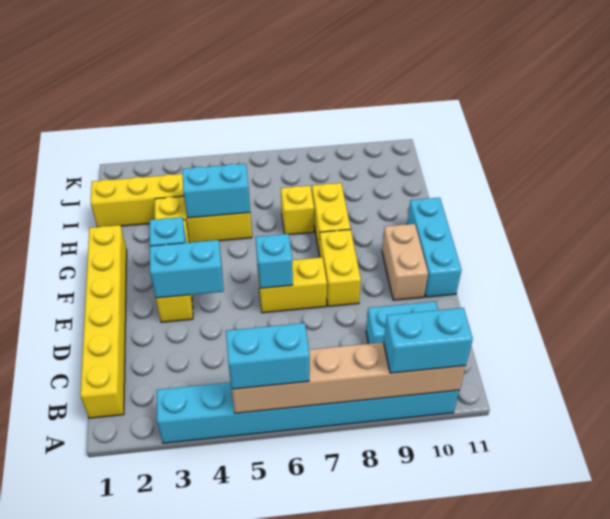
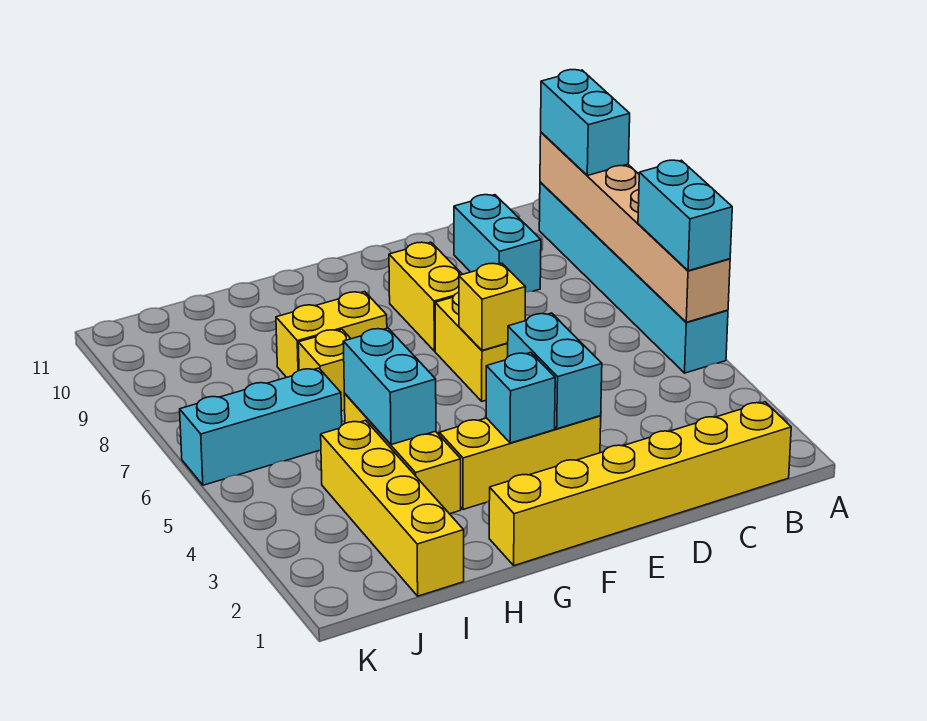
cyan brick A3:A10 level 1 -> cyan brick A5:A10 level 1
cyan brick E6 level 2 -> yellow brick E6 level 2
yellow brick E8:F8 level 1 -> yellow brick E8:E9 level 1
tan brick E10:F10 level 1 -> none
cyan brick E11:G11 level 1 -> cyan brick I6:K6 level 1

